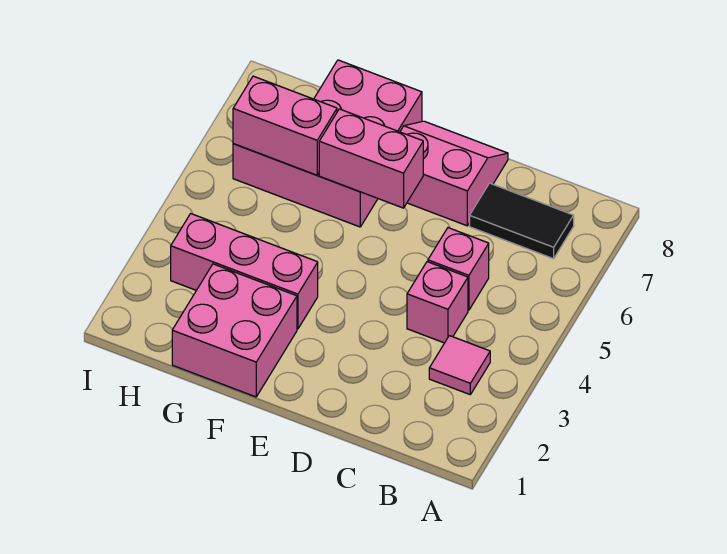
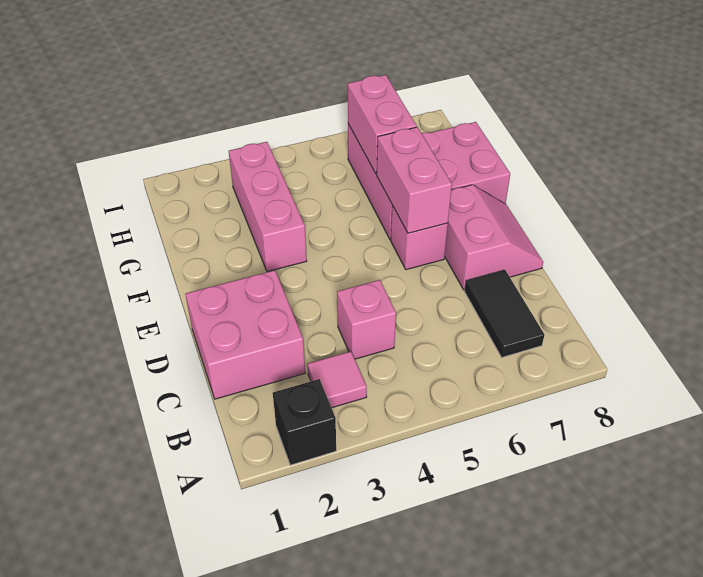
none -> black brick A2 level 1
pink brick C5 level 1 -> pink brick E6 level 1
pink brick F1:G2 level 1 -> pink brick C1:D2 level 1

